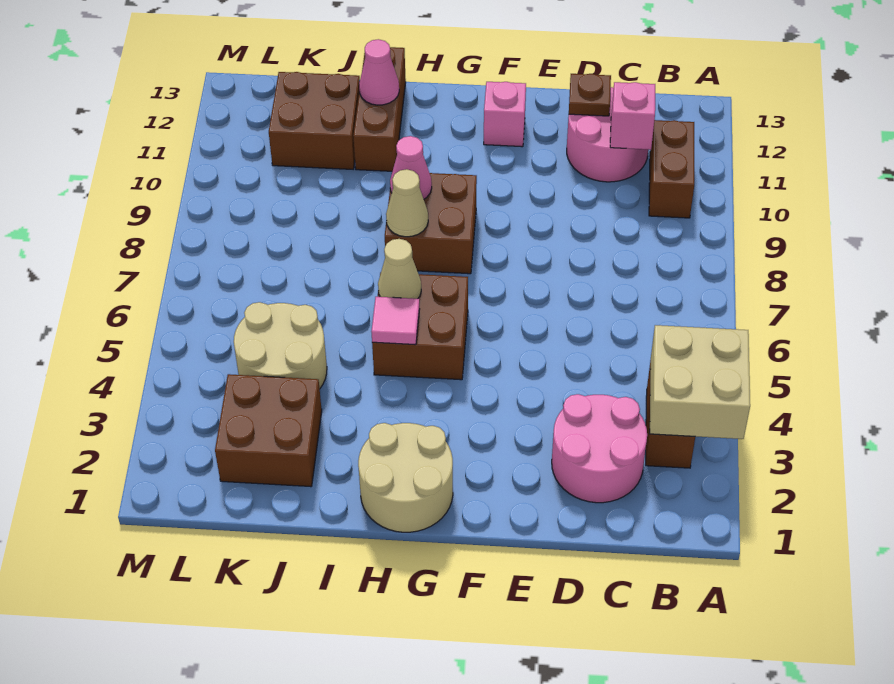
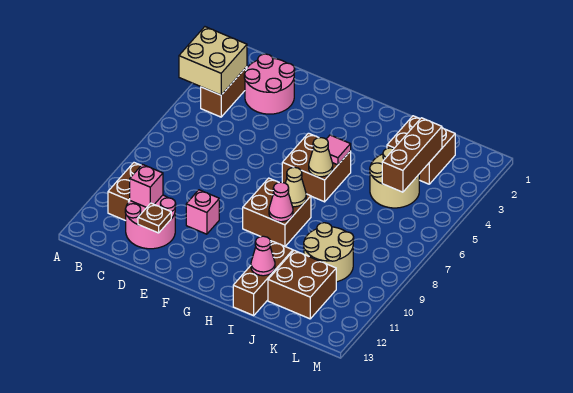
pink brick F12 level 1 -> pink brick E10 level 1
tan round brick G1:H2 level 1 -> tan round brick J9:K10 level 1
none -> brown brick K3:K5 level 2

